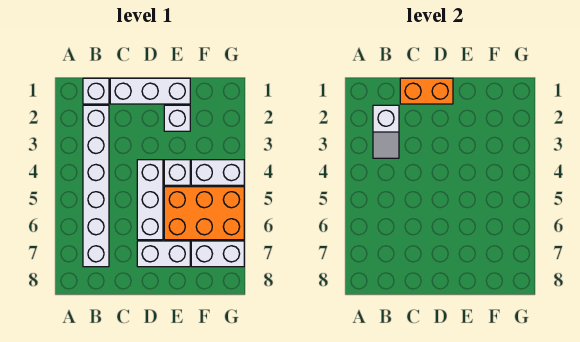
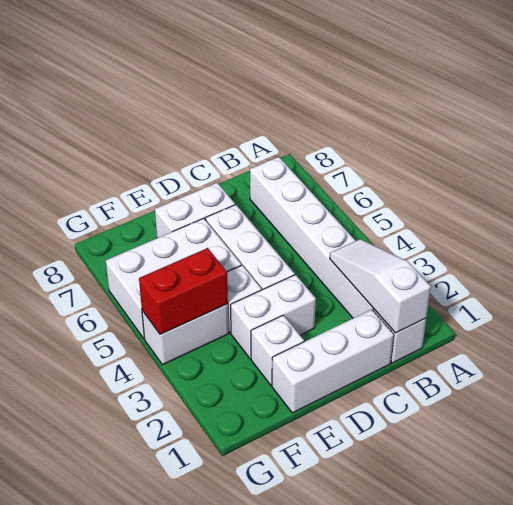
white slope B2:B3 level 2 top 2 -> white slope B1:B3 level 2 top 1
orange brick C1:D1 level 2 -> none
orange brick E5:G6 level 1 -> white brick E5:G6 level 1
none -> red brick F4:G4 level 2
white brick F7:G7 level 1 -> white brick D3:E3 level 1

